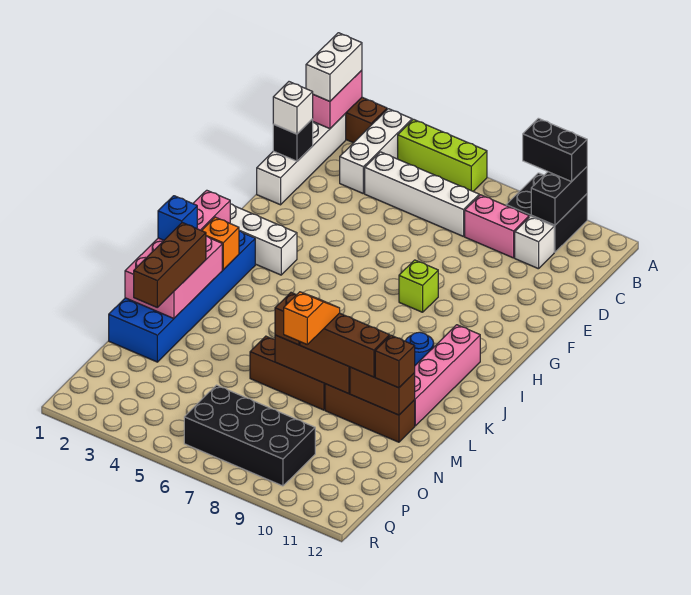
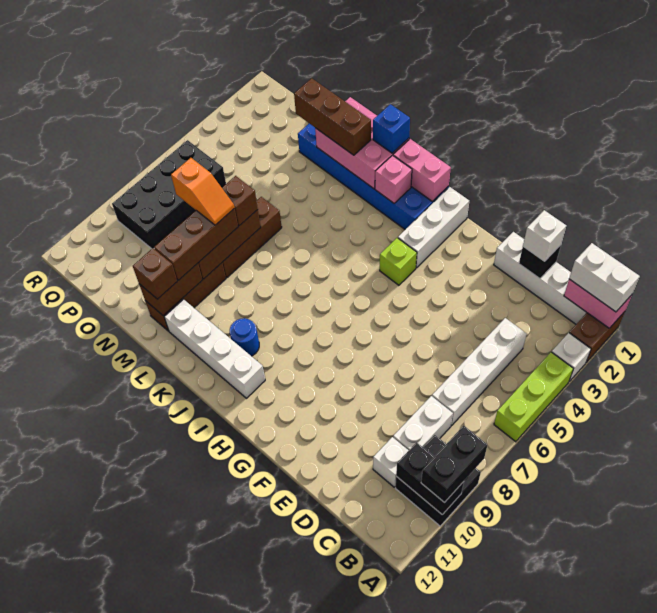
white brick A3:C3 level 1 -> white brick A3 level 1
pink brick C8:C9 level 1 -> white brick C8:C9 level 1
lime brick G8 level 1 -> lime brick H4 level 1
pink brick I11:L11 level 1 -> white brick I11:L11 level 1
orange brick J2 level 2 -> pink brick J2 level 2

